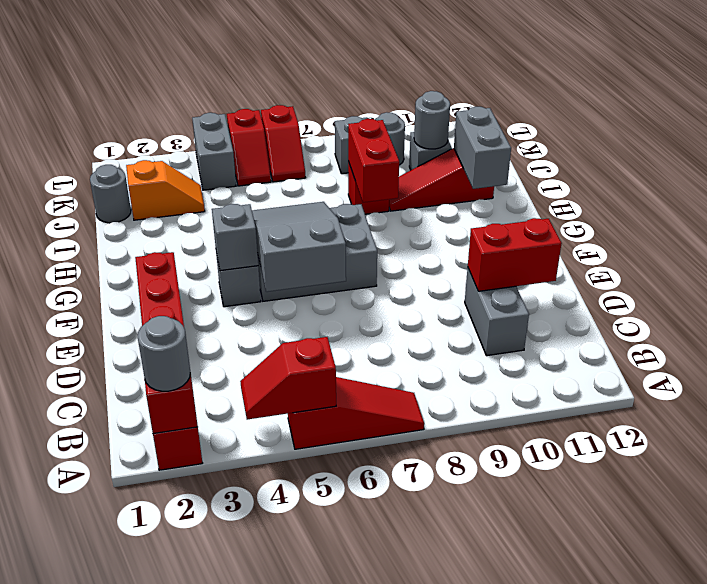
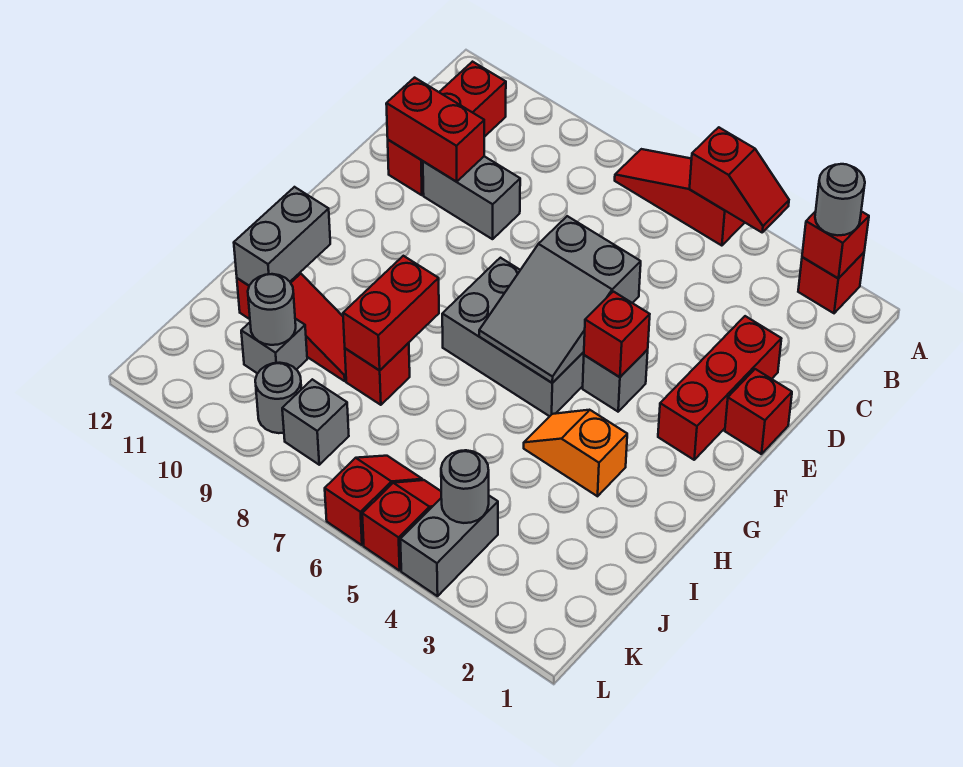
none -> red brick B11:D11 level 1
grey brick C10:D10 level 1 -> grey brick D9:D10 level 1
none -> red brick E1 level 1
grey brick F4 level 2 -> red brick F4 level 2
grey round brick J1 level 1 -> grey round brick K4 level 2
orange slope J2:J3 level 1 top 2 -> orange slope H3:H4 level 1 top 3

